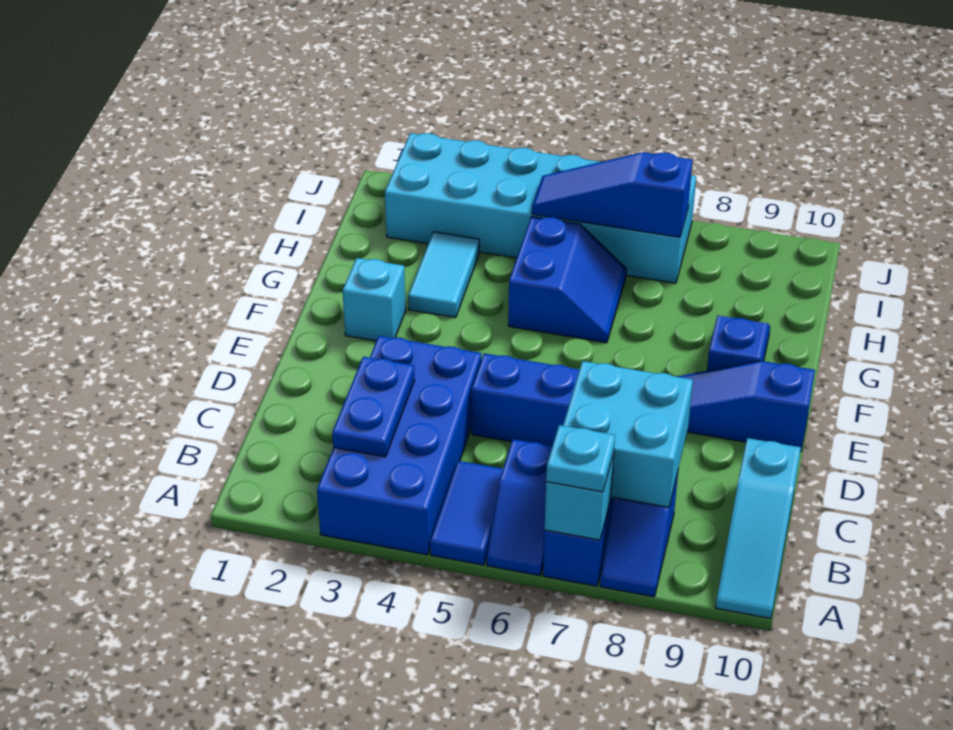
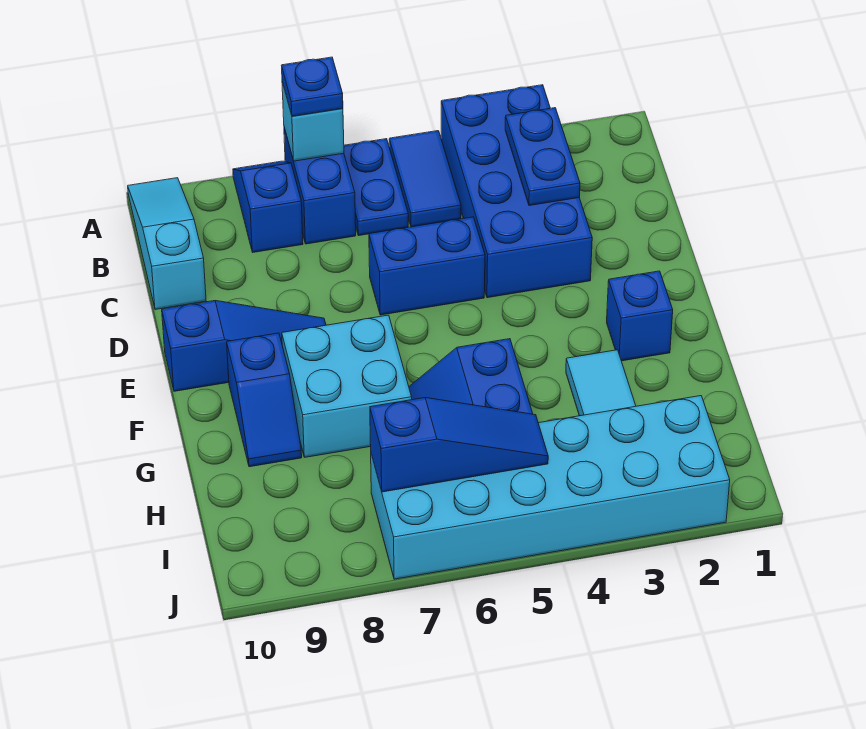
blue slope A6:B6 level 1 top B -> blue plate A6:B6 level 1
cyan plate A7 level 3 -> blue plate A7 level 3
cyan brick B7:C8 level 2 -> cyan brick F7:G8 level 1
cyan brick F2 level 1 -> blue brick F2 level 1

